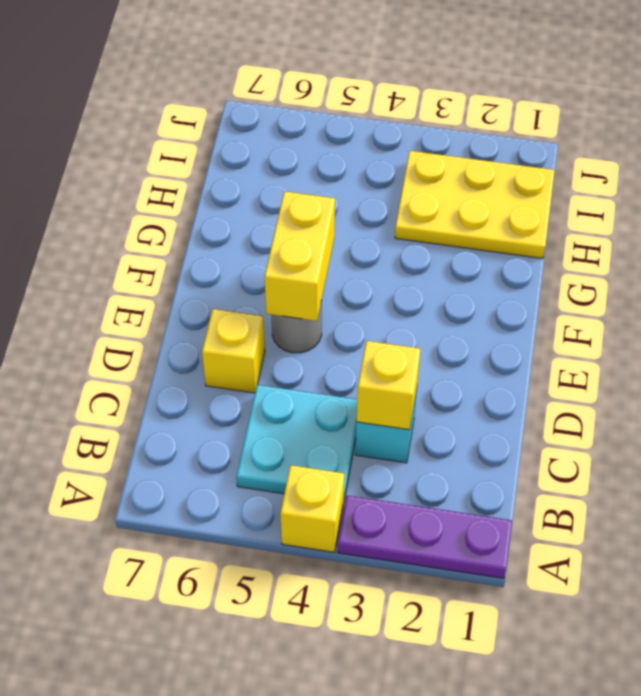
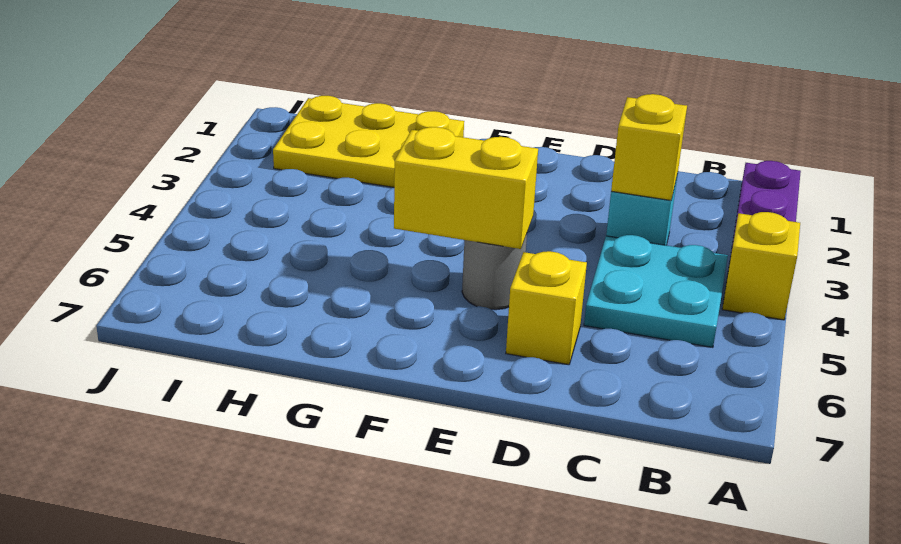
yellow plate H1:I3 level 1 -> yellow plate G1:I2 level 1

